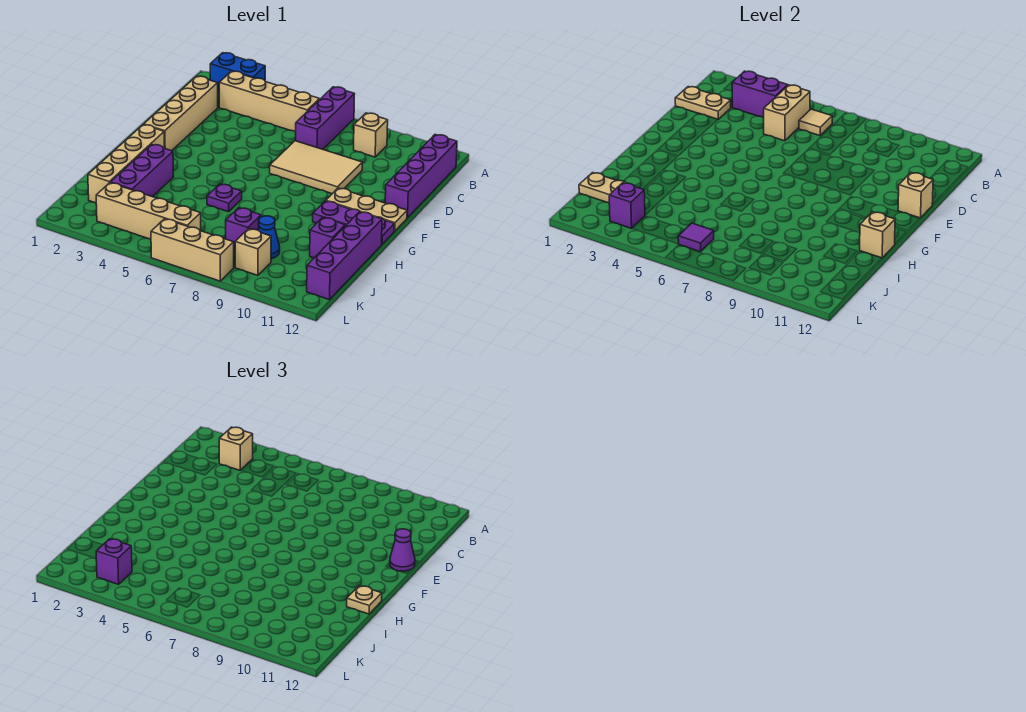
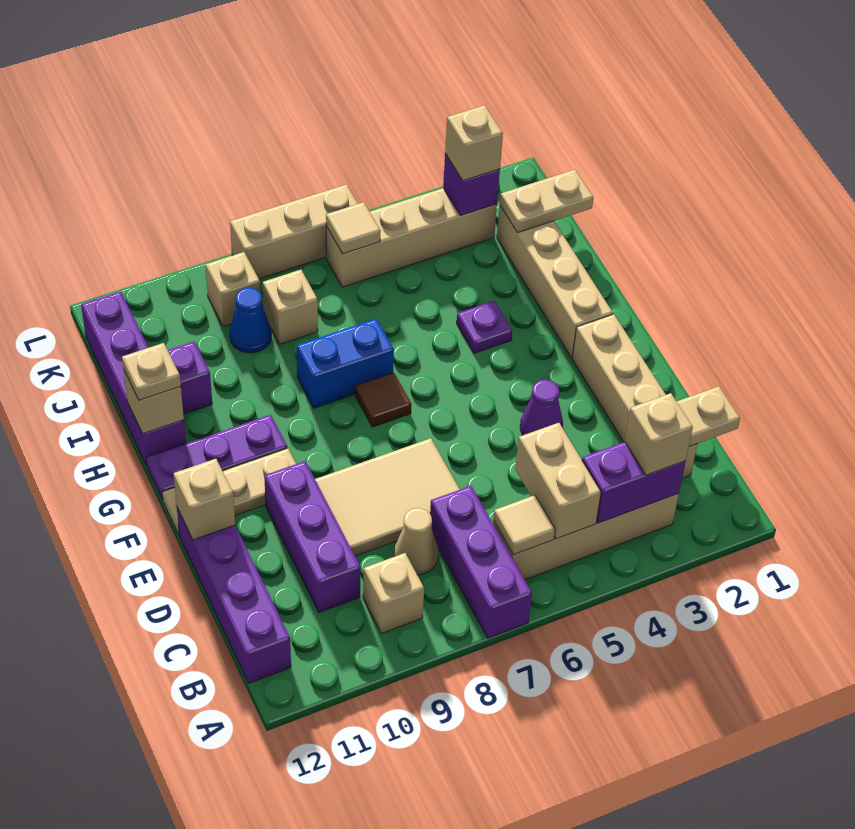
blue brick A2:A3 level 1 -> blue brick H7:H8 level 1
none -> tan cone C8 level 1
purple cone E12 level 3 -> purple cone E4 level 1
none -> brown tile G7 level 1
purple brick H3:J3 level 1 -> purple brick C10:E10 level 1
purple plate H6 level 1 -> purple plate H4 level 1
purple brick J8 level 1 -> tan brick J8 level 1
purple brick K3 level 3 -> tan brick K3 level 3
purple tile K6 level 2 -> tan tile K6 level 2

